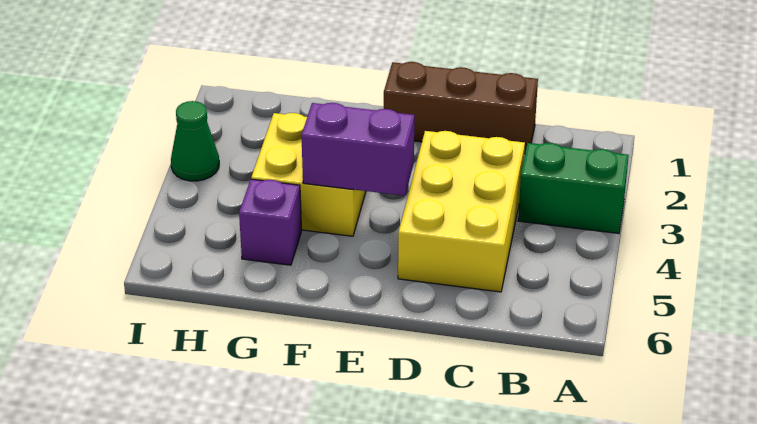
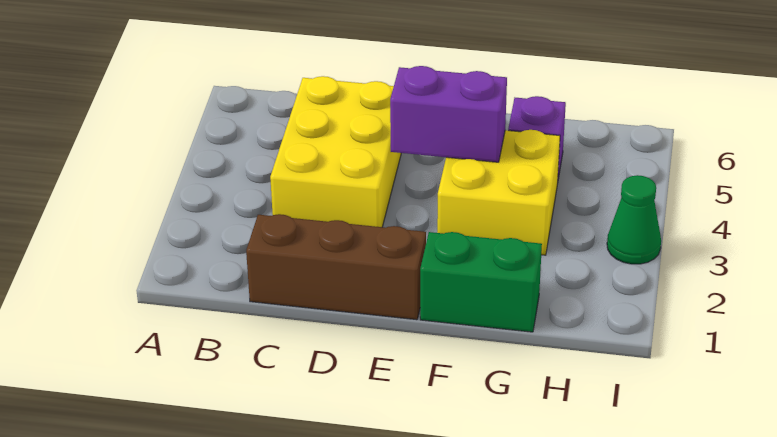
green brick A3:B3 level 1 -> green brick F1:G1 level 1

